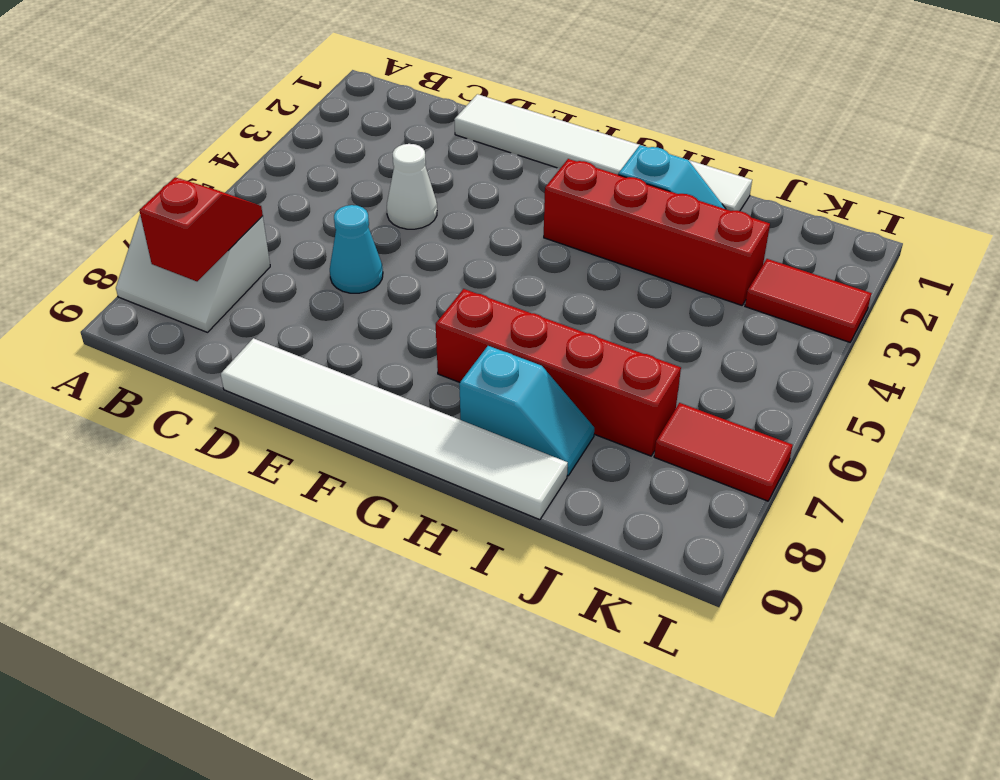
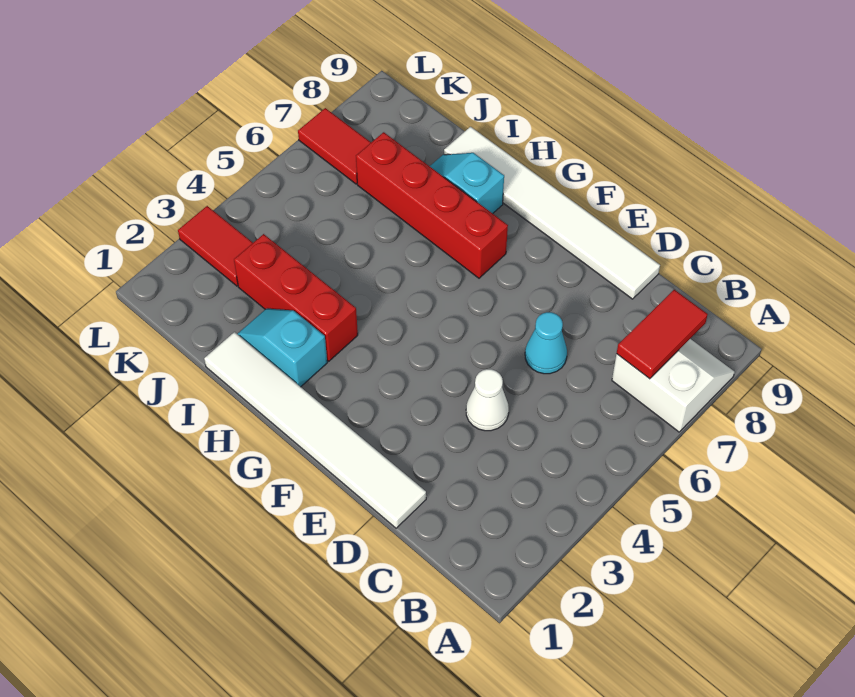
red slope B7:B8 level 2 top 8 -> red tile B7:B8 level 2
red brick G3:J3 level 1 -> red brick H3:J3 level 1

